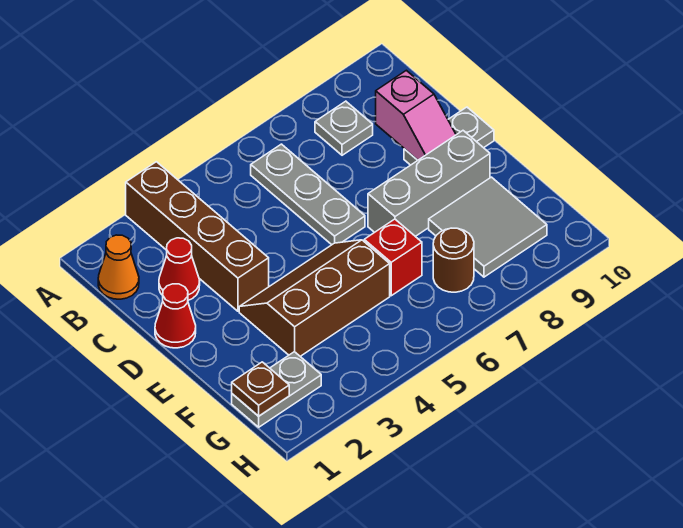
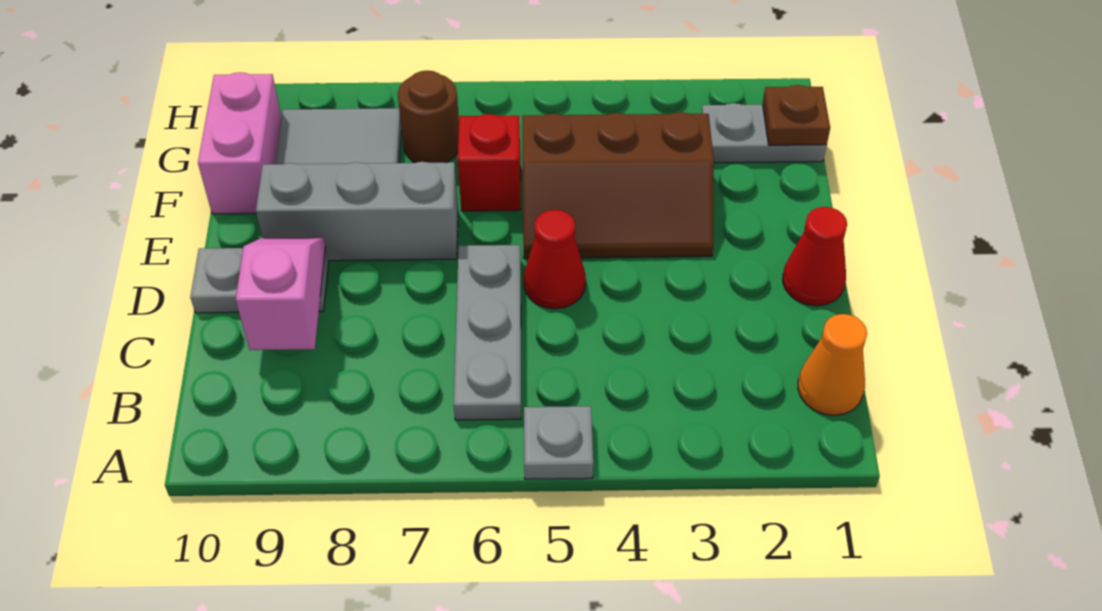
brown brick A3:D3 level 1 -> none
grey plate B8 level 1 -> grey plate A5 level 1
red cone C2 level 1 -> red cone D5 level 1
none -> pink brick F10:G10 level 1

